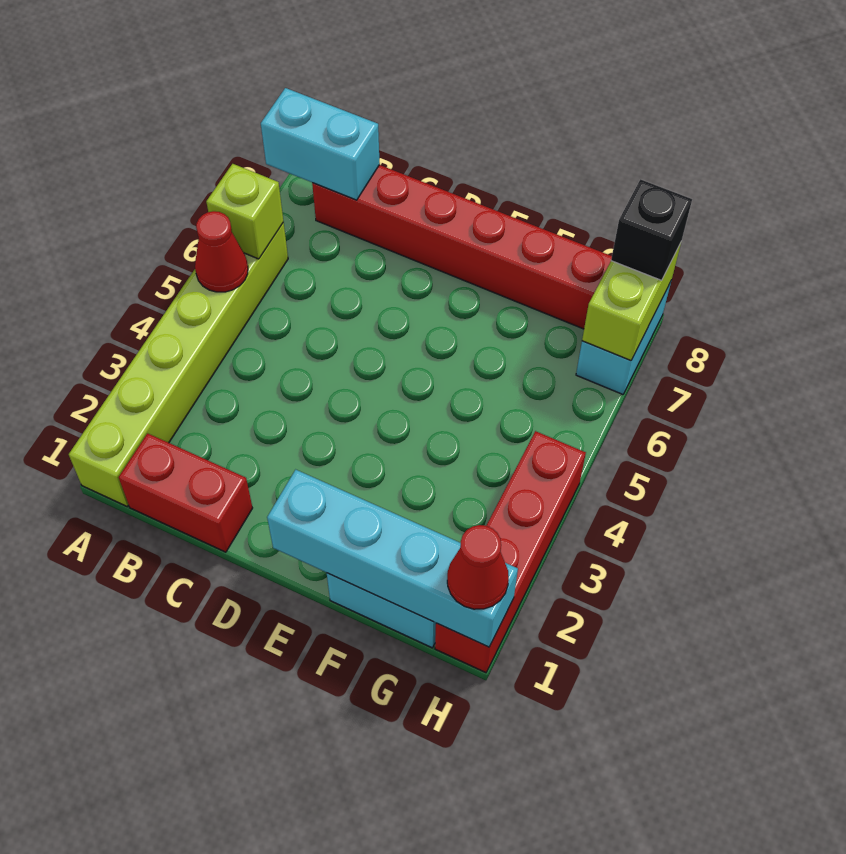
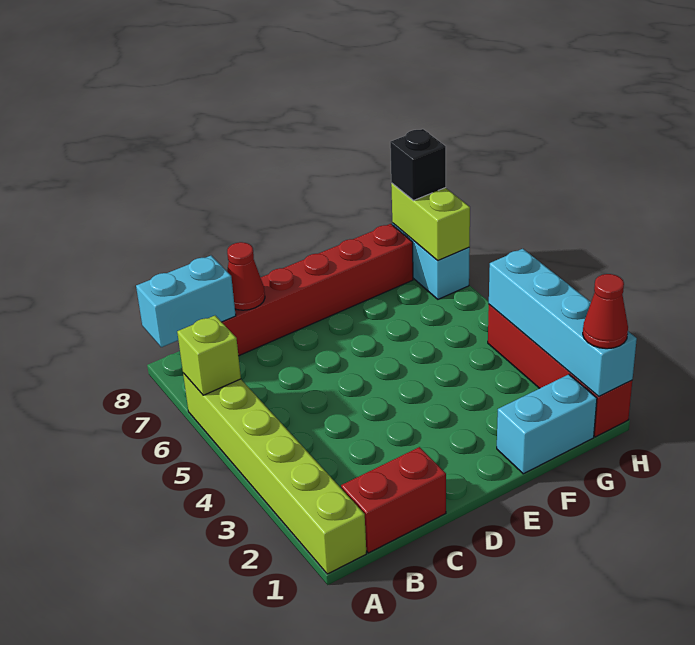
red cone A5 level 2 -> red cone C8 level 2
cyan brick E1:H1 level 2 -> cyan brick H1:H4 level 2

